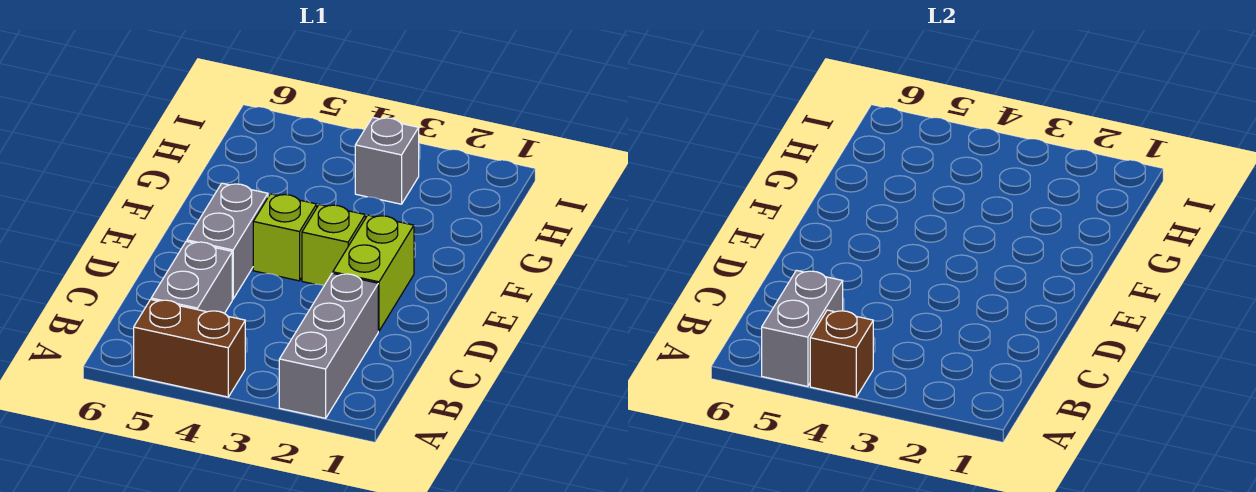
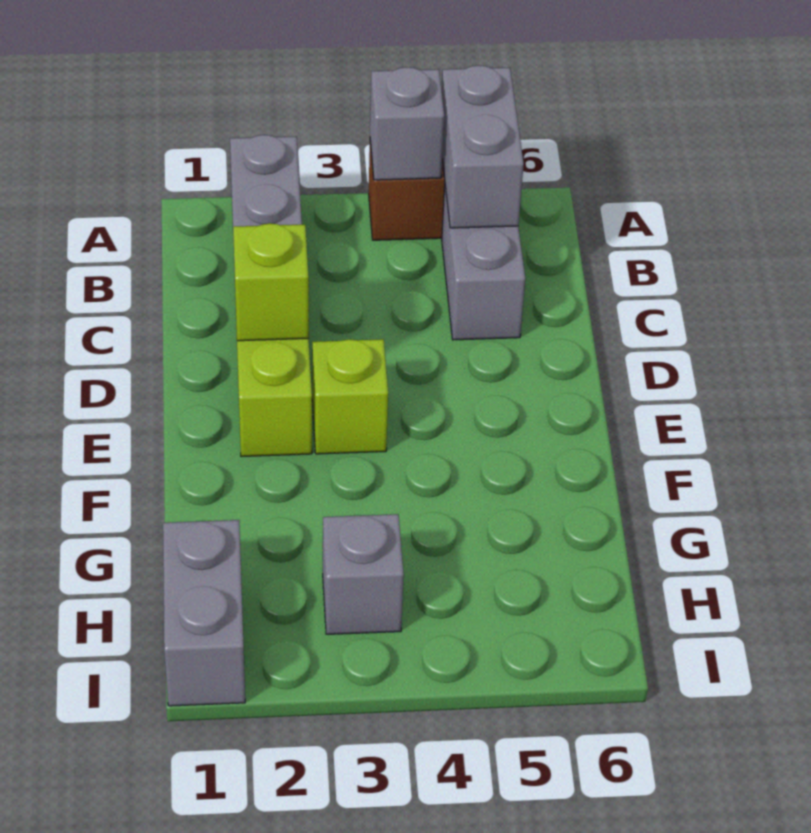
brown brick A4 level 2 -> grey brick A4 level 2
grey brick D5:E5 level 1 -> grey brick H1:I1 level 1
lime brick E4 level 1 -> lime brick D2 level 2

